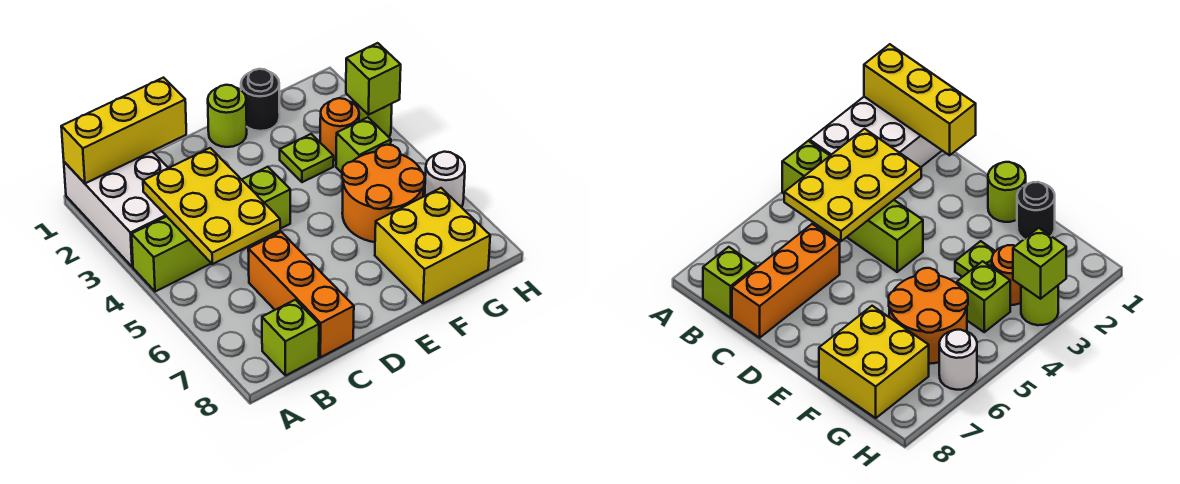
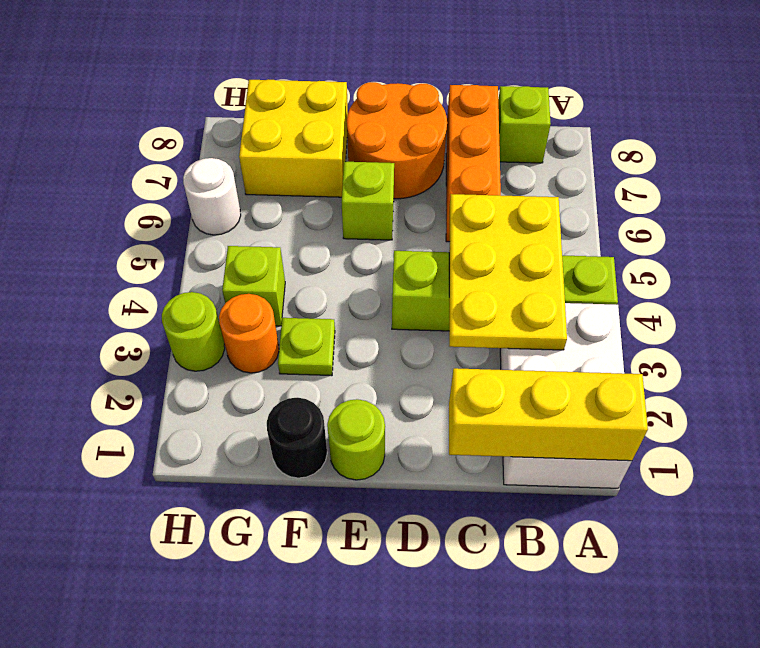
orange round brick F5:G6 level 1 -> orange round brick D7:E8 level 1
lime brick H3 level 2 -> lime brick E6 level 1

